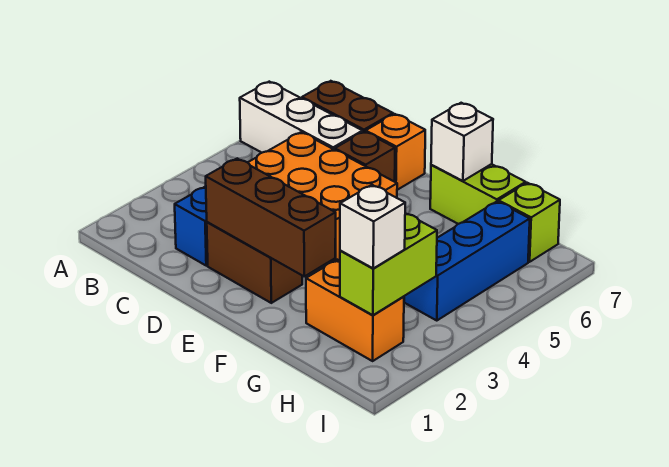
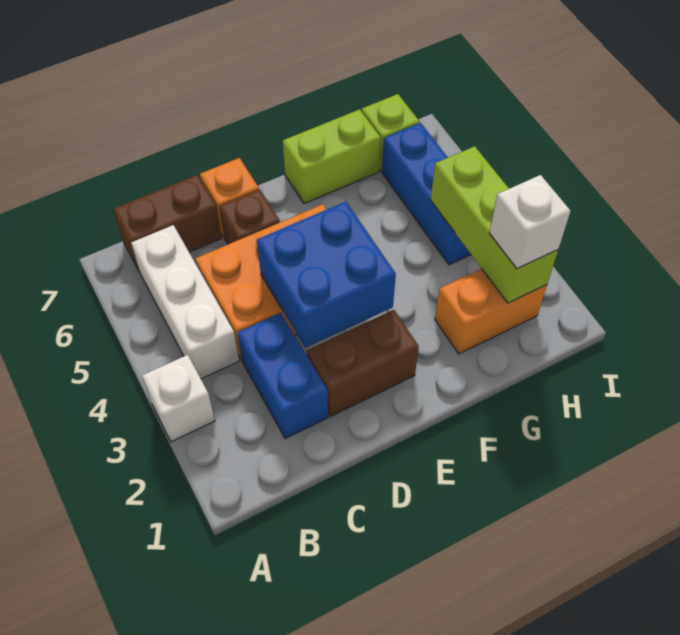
white brick A6:C6 level 1 -> white brick B4:B6 level 1
brown brick D2:F2 level 2 -> none
none -> blue brick D3:E4 level 2
white brick F7 level 2 -> white brick A3 level 1
lime brick H2:H3 level 2 -> lime brick H2:H4 level 2

